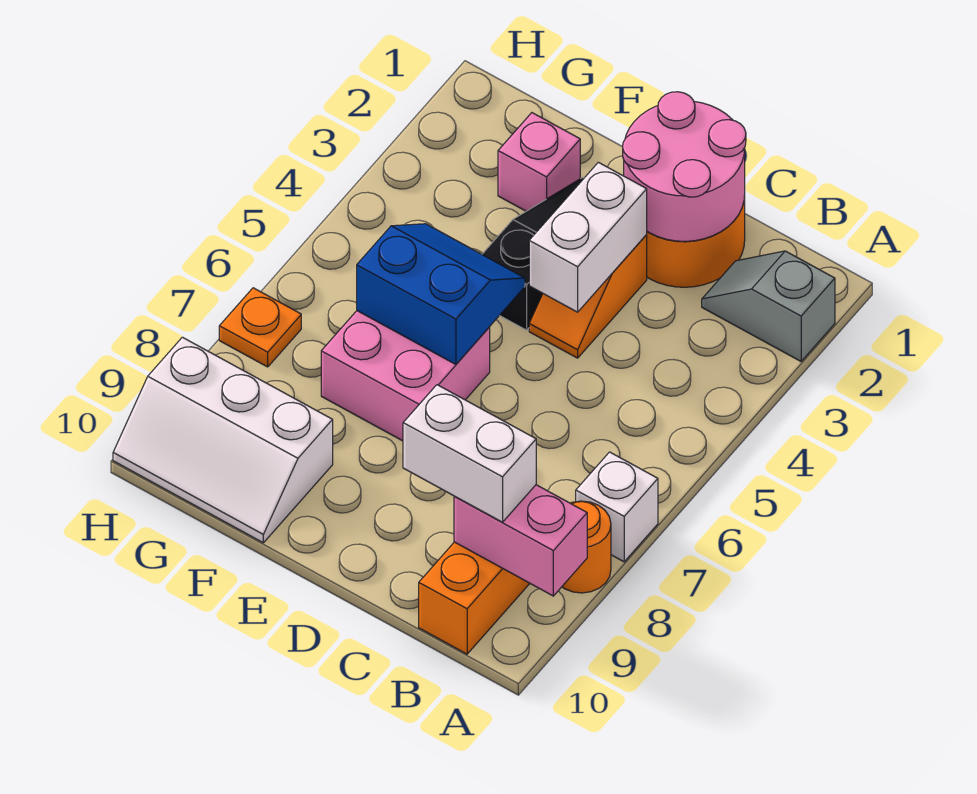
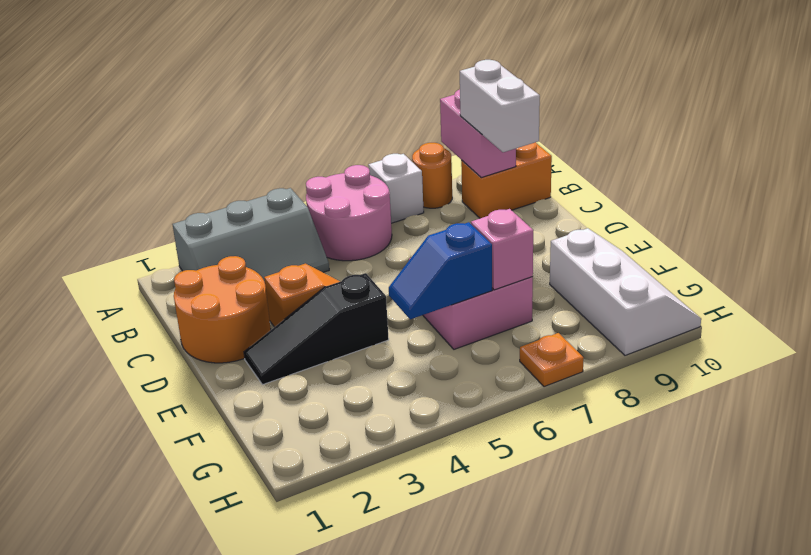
grey slope A2:B2 level 1 top A -> grey slope A2:B4 level 1 top A
pink round brick C1:D2 level 2 -> pink round brick A5:B6 level 1
white brick D3:D4 level 2 -> none
blue slope E5:F6 level 2 top 6 -> blue slope F5:F6 level 2 top 6
pink brick F2 level 1 -> pink brick F7 level 2

